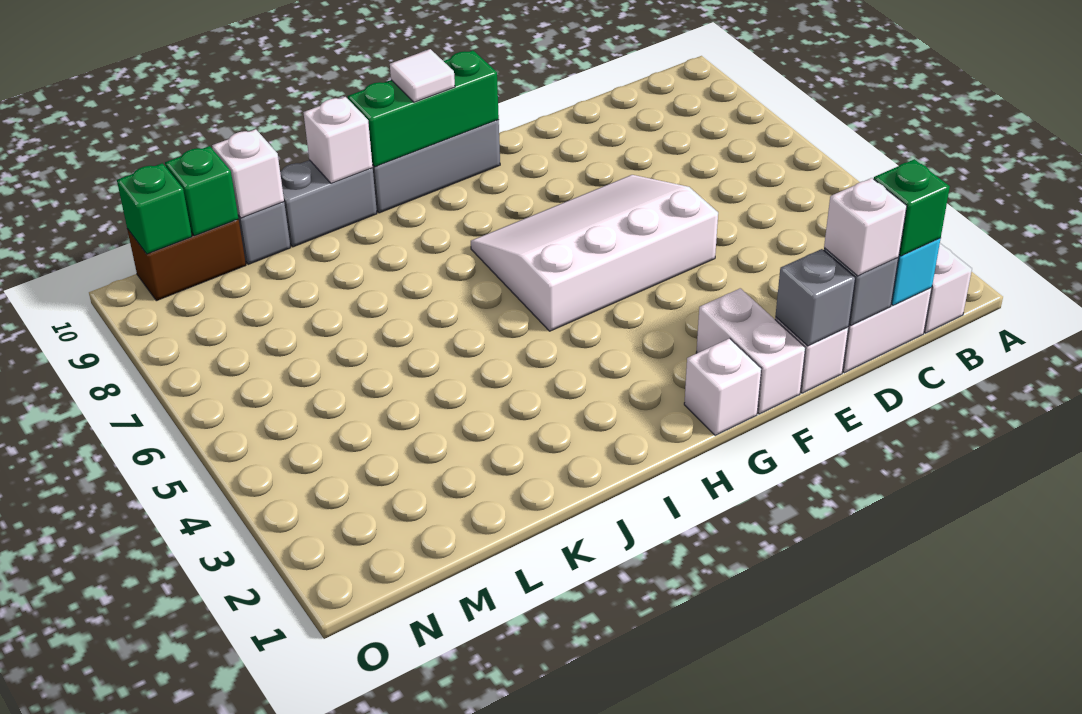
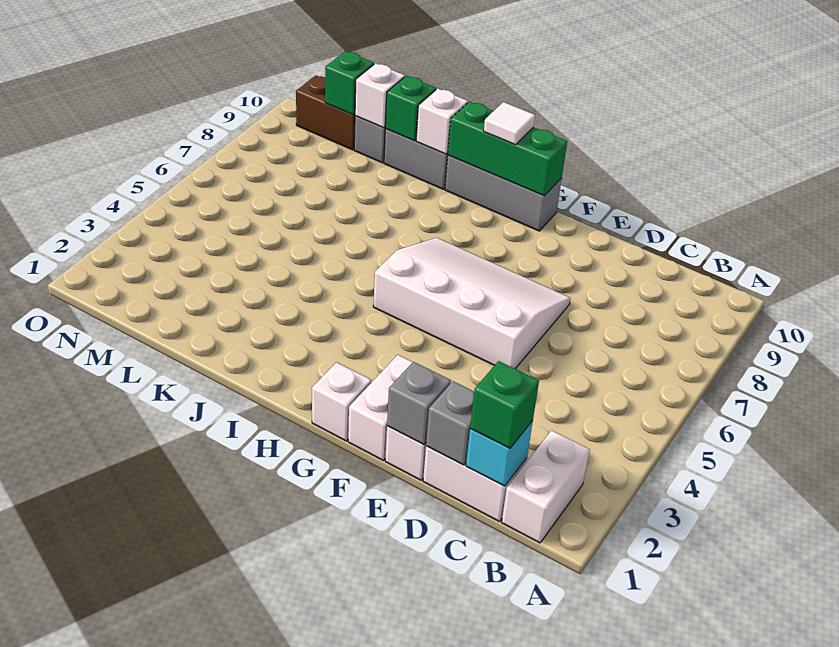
white brick D1 level 3 -> none
green brick N10 level 2 -> green brick K10 level 2

